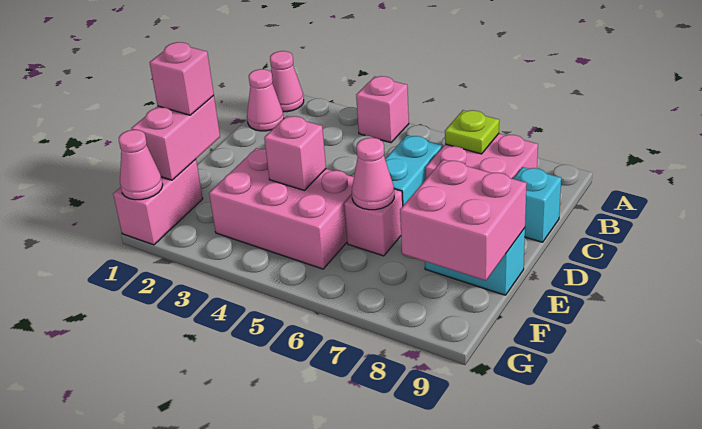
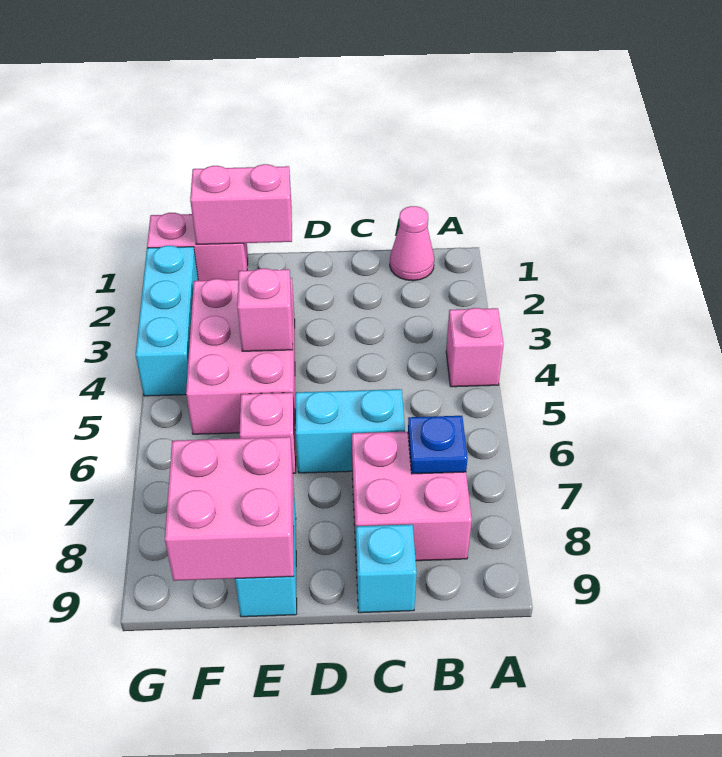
pink cone A1 level 1 -> none
lime plate B7 level 2 -> blue plate B7 level 2
pink brick E1 level 3 -> none
pink cone E6 level 2 -> none
pink cone G1 level 2 -> none
none -> cyan brick G2:G4 level 1

